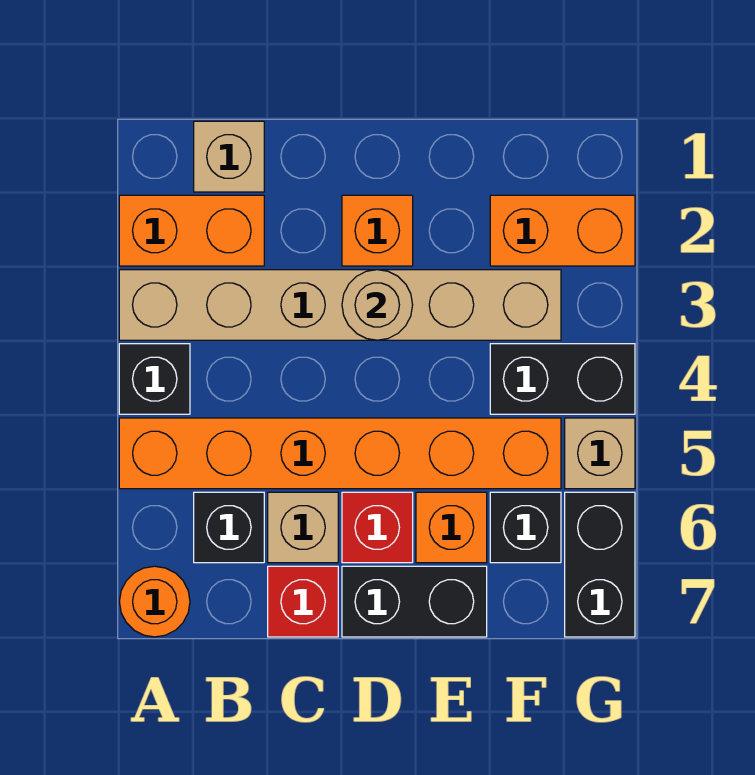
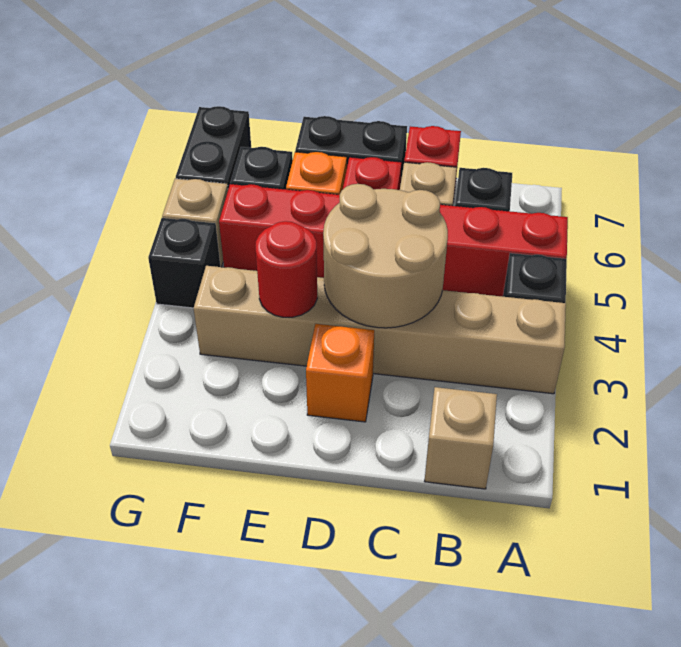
orange brick A2:B2 level 1 -> none
orange brick A5:F5 level 1 -> red brick A5:F5 level 1
orange round brick A7 level 1 -> none
tan round brick D3 level 2 -> tan round brick C3:D4 level 2
none -> red round brick E3 level 2
orange brick F2:G2 level 1 -> none
black brick F4:G4 level 1 -> black brick G4 level 1

